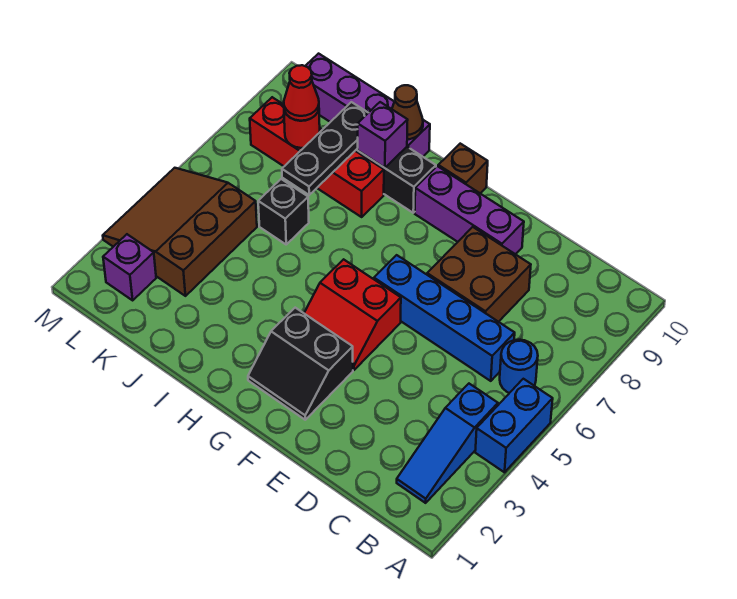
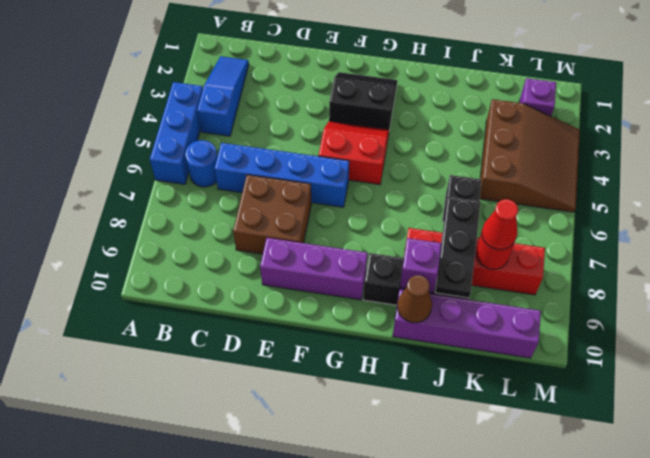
blue brick A4:A5 level 1 -> blue brick A4:A6 level 1
brown brick G10 level 1 -> none

